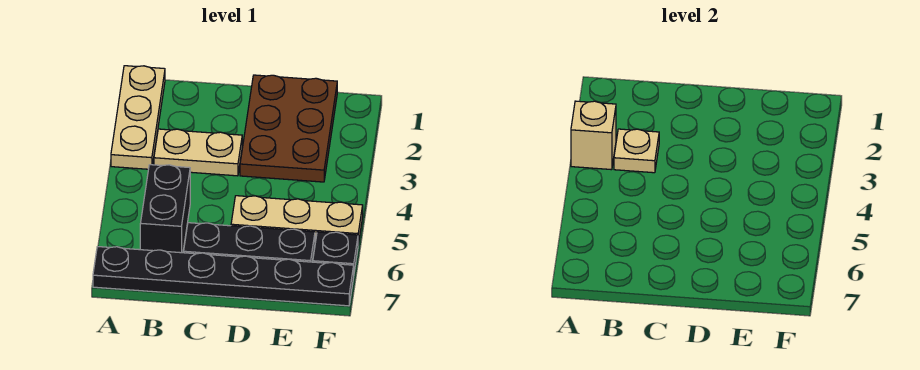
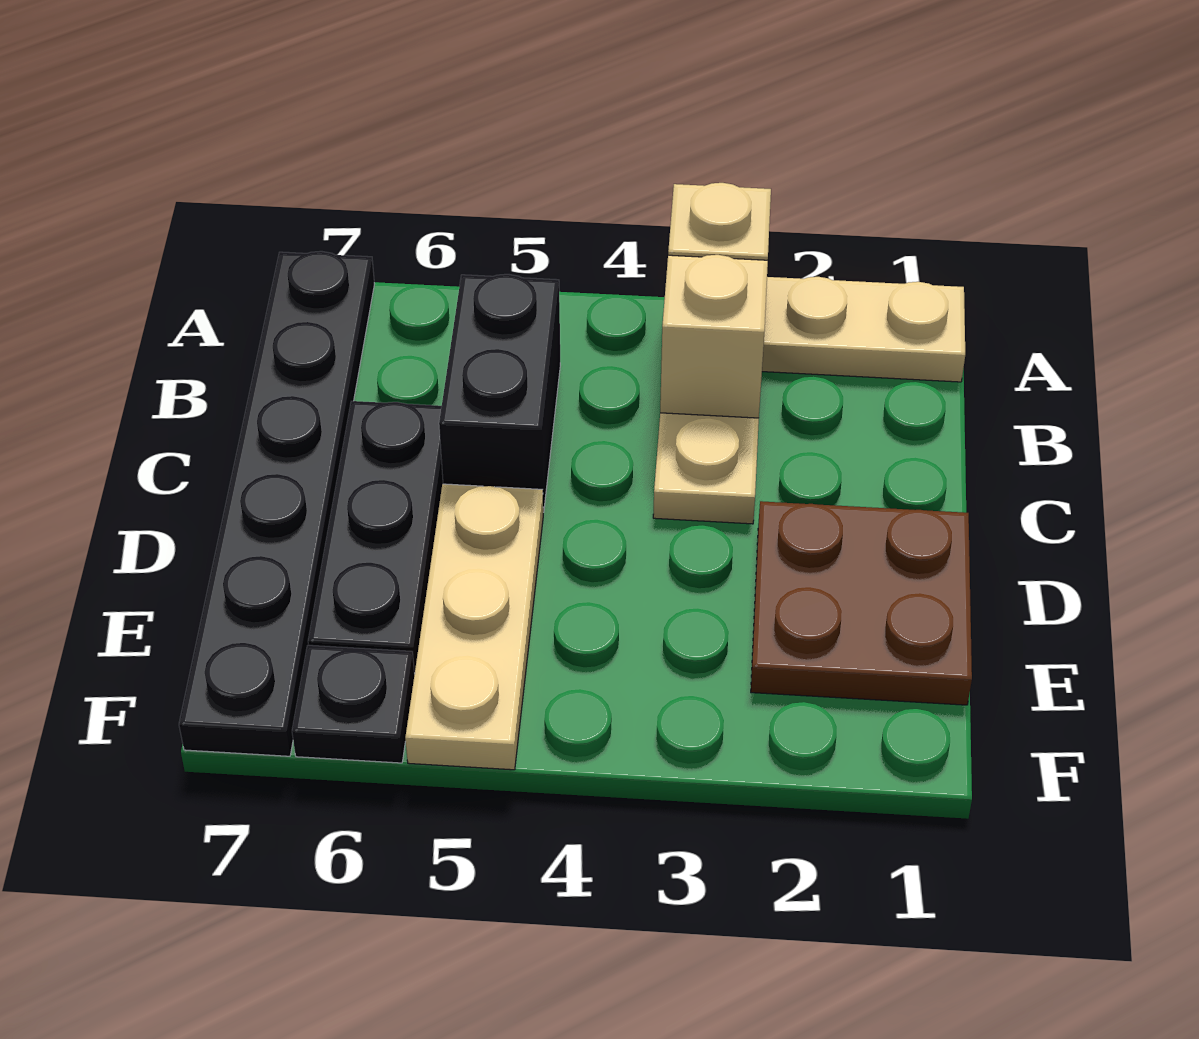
tan plate B3 level 2 -> tan brick B3 level 2
black brick B5:B6 level 1 -> black brick B5:C5 level 1
brown plate D1:E3 level 1 -> brown plate D1:E2 level 1

